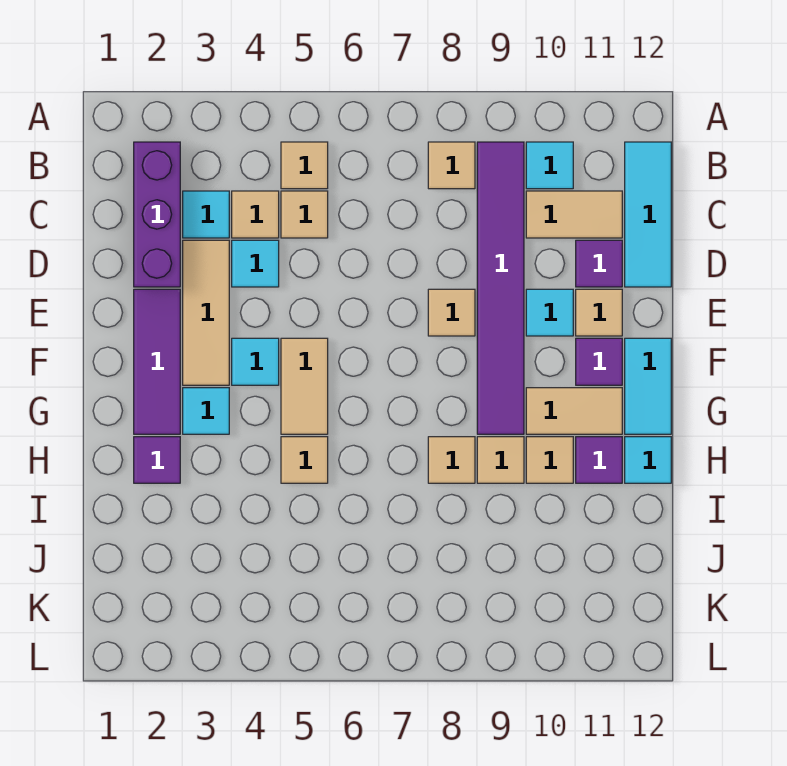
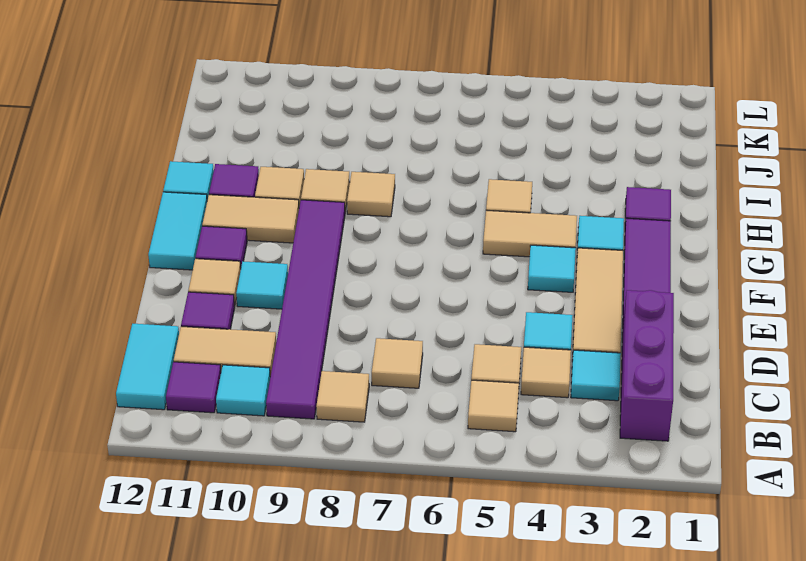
none -> purple tile B11 level 1
cyan tile B12:D12 level 1 -> cyan tile B12:C12 level 1
tan tile E8 level 1 -> tan tile C7 level 1
tan tile F5:G5 level 1 -> tan tile G4:G5 level 1

